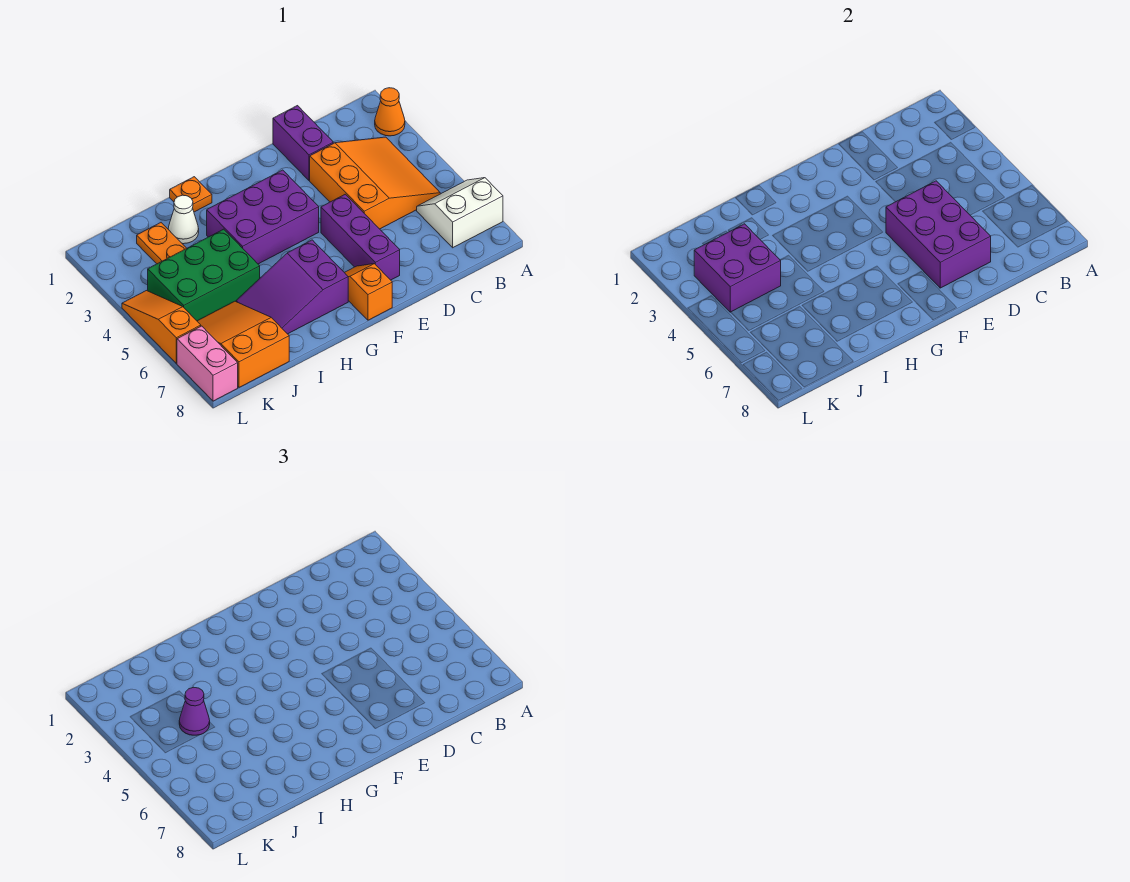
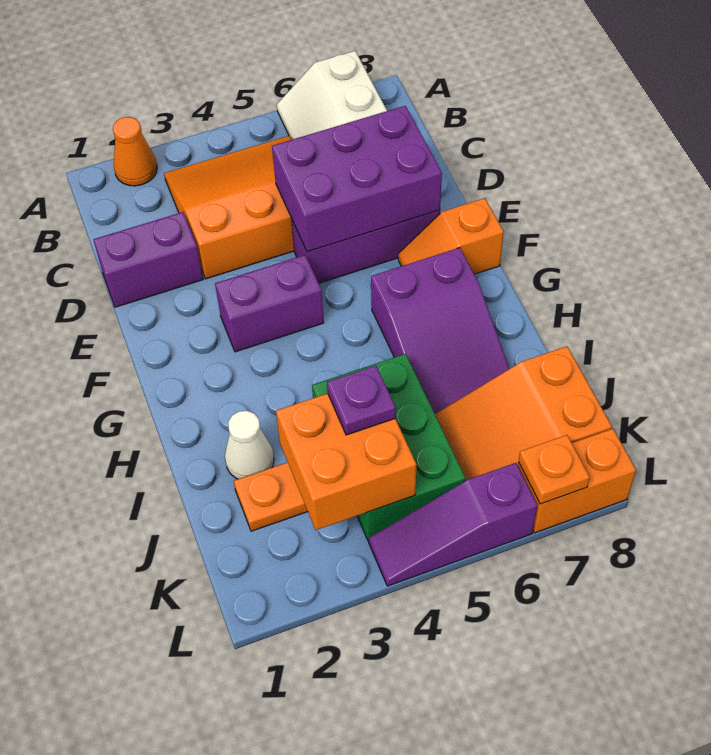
purple brick F3:H4 level 1 -> purple brick F3:F4 level 1
orange plate H1 level 1 -> orange plate L7 level 2
purple brick J3:K4 level 2 -> orange brick J3:K4 level 2
purple cone J4 level 3 -> purple plate J4 level 3
orange slope L4:L6 level 1 top 6 -> purple slope L4:L6 level 1 top 6
pink brick L7:L8 level 1 -> orange brick L7:L8 level 1

